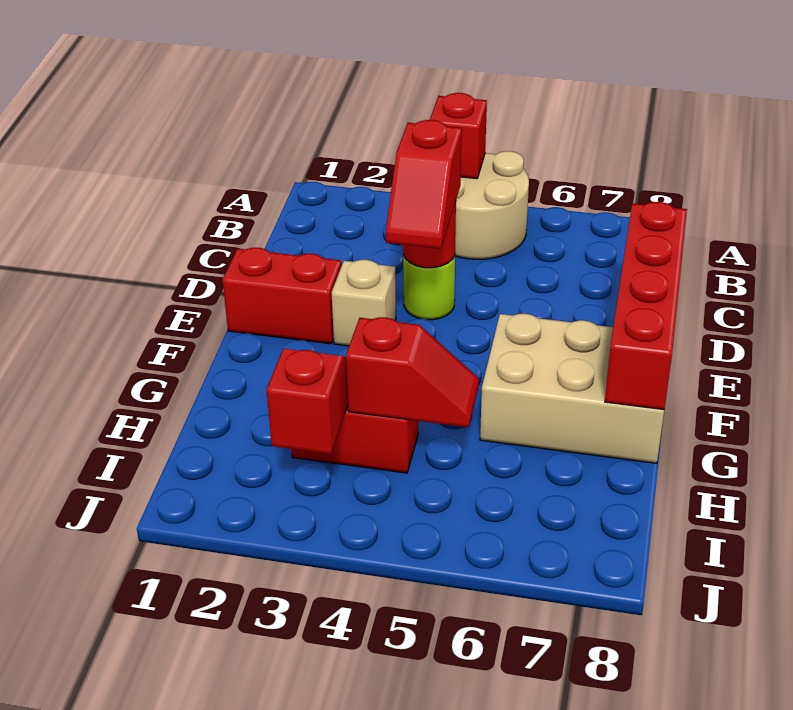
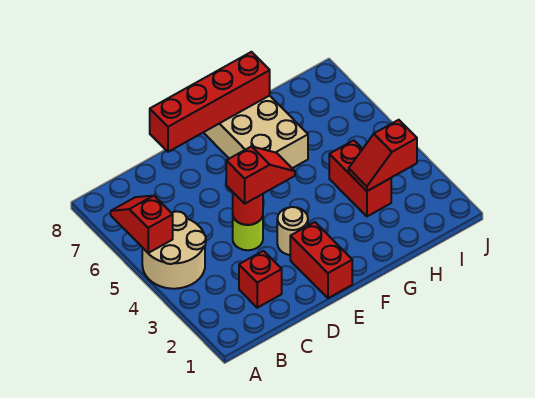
red brick A4 level 2 -> red brick C2 level 1
tan brick E3 level 1 -> tan round brick E3 level 1
red slope H4:H5 level 2 top 4 -> red slope A5:A6 level 2 top 5

